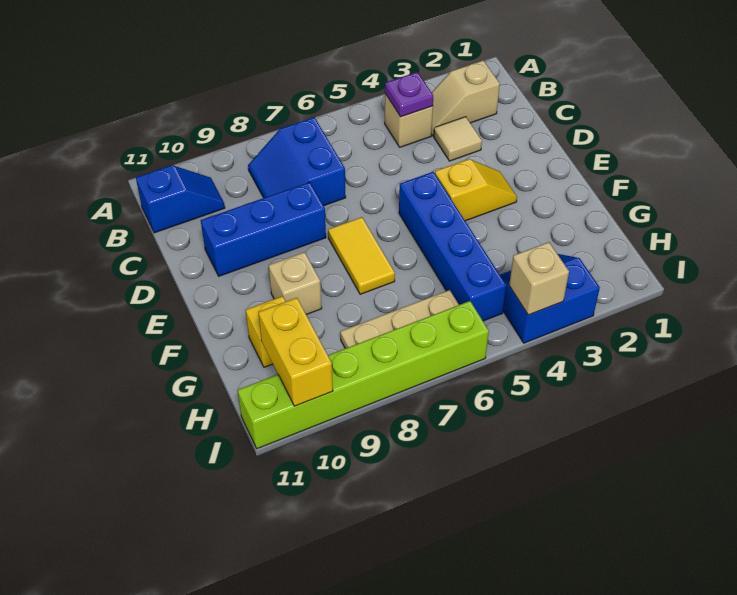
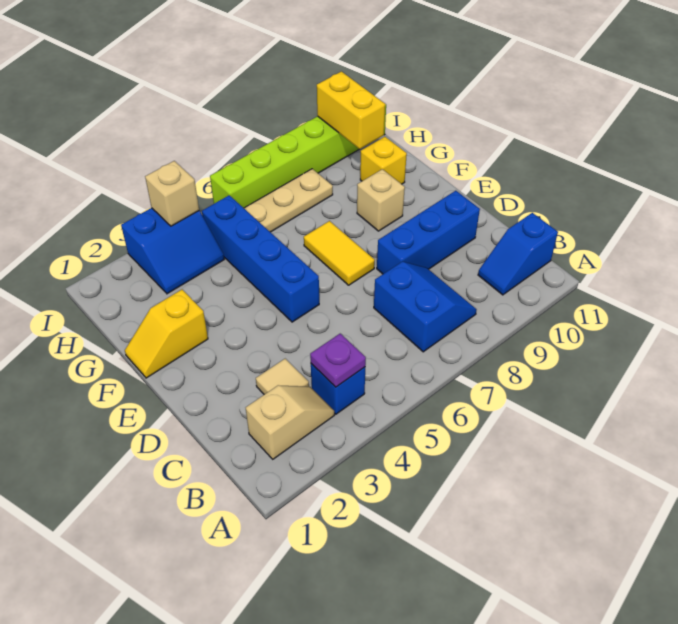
tan brick B4 level 1 -> blue brick B4 level 1
yellow slope E3:E4 level 1 top 4 -> yellow slope F1:F2 level 1 top 2

